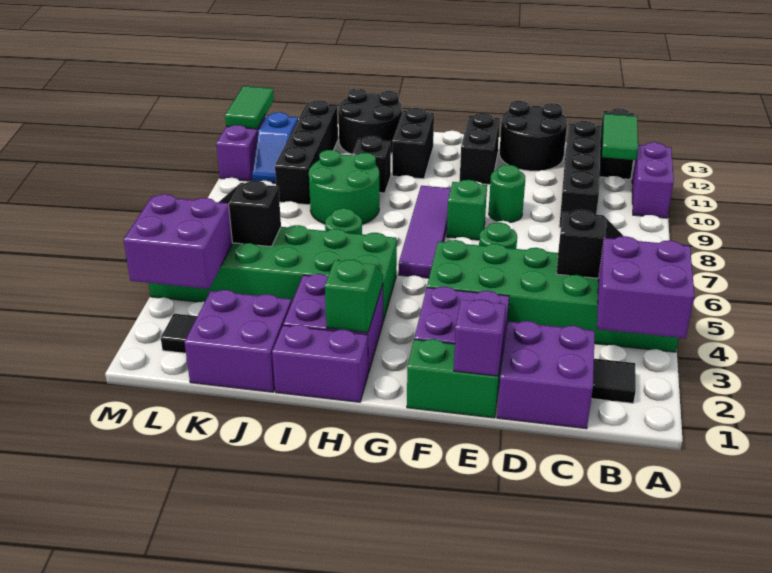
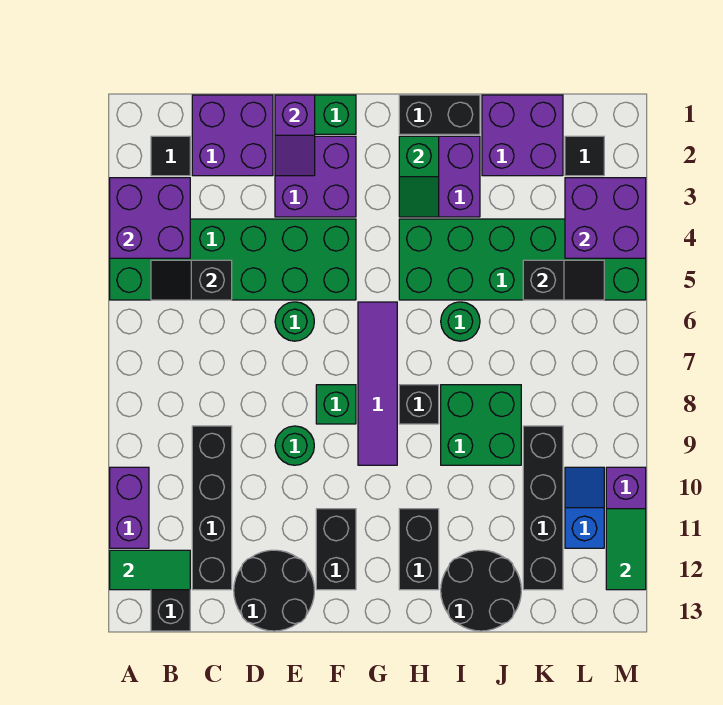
green tile B11:B12 level 2 -> green tile A12:B12 level 2
purple brick H1:I1 level 1 -> black brick H1:I1 level 1
green round brick I8:J9 level 1 -> green brick I8:J9 level 1
black brick I10 level 1 -> black brick H8 level 1

